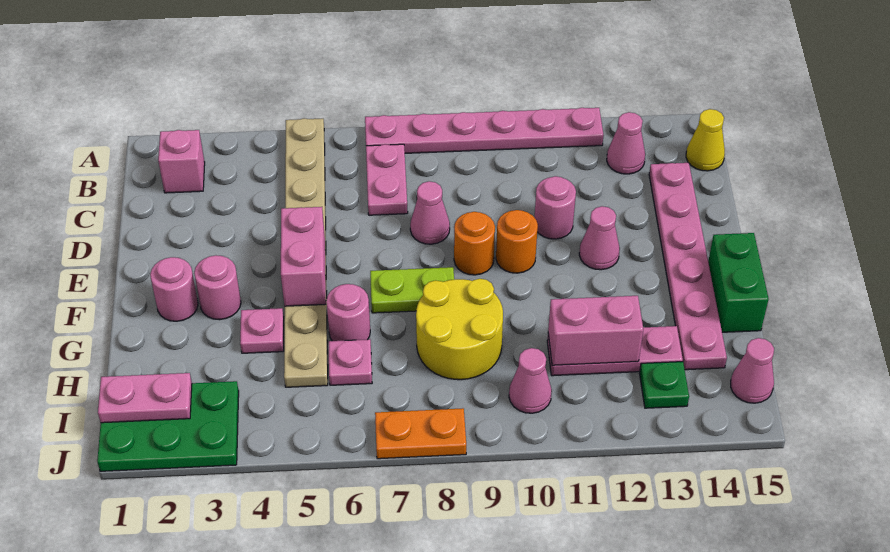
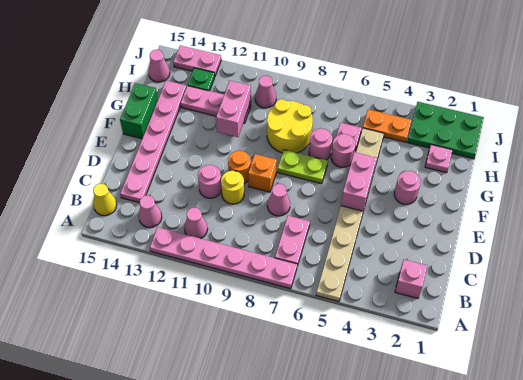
none -> yellow round brick D10 level 1
orange round brick E9 level 1 -> orange brick E9 level 1
pink cone E12 level 1 -> pink cone B11 level 1
pink round brick F2 level 1 -> pink round brick G7 level 1
pink plate G4 level 1 -> pink plate H2 level 1
pink brick H11:H12 level 2 -> pink brick G11:H11 level 2
pink plate I1:I2 level 2 -> pink plate J13:J14 level 1
orange plate J7:J8 level 1 -> orange plate I4:I5 level 1

